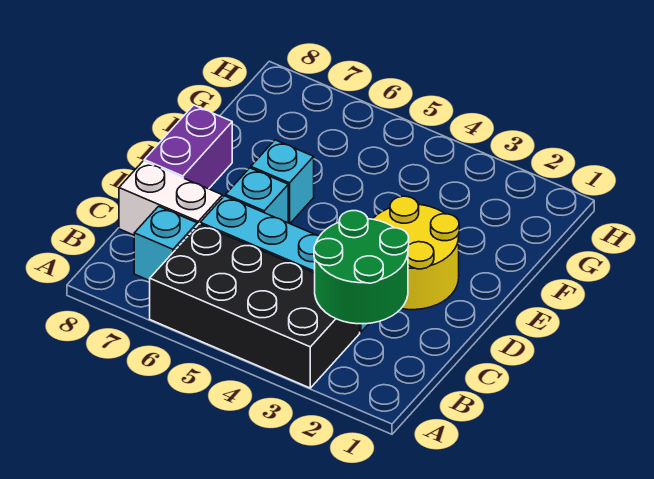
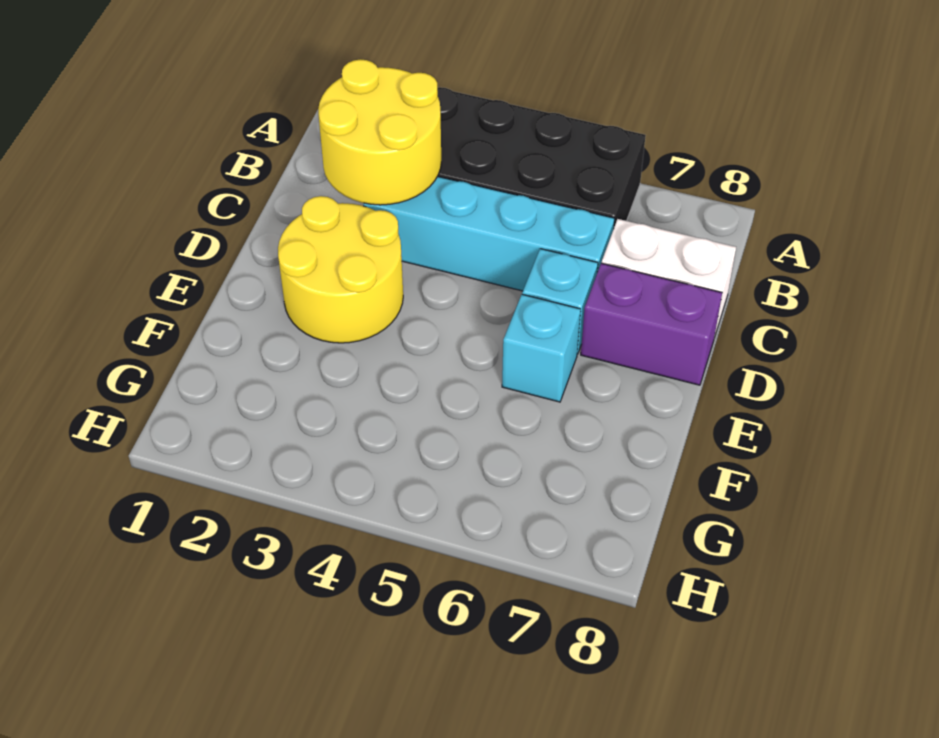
green round brick B2:C3 level 2 -> yellow round brick B2:C3 level 2
cyan brick B7 level 1 -> none
purple brick D8:E8 level 1 -> purple brick D7:D8 level 1

